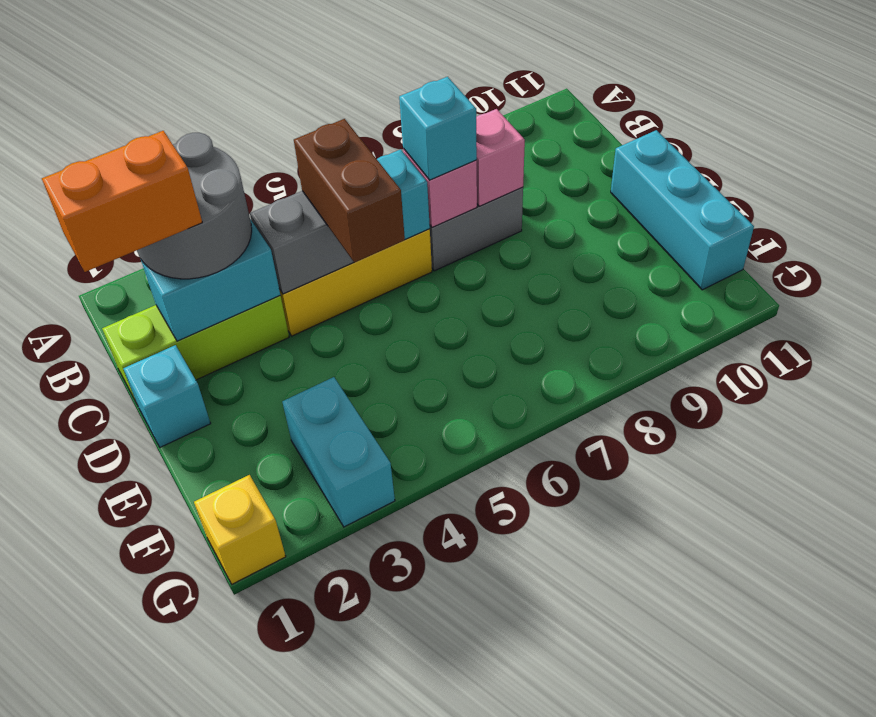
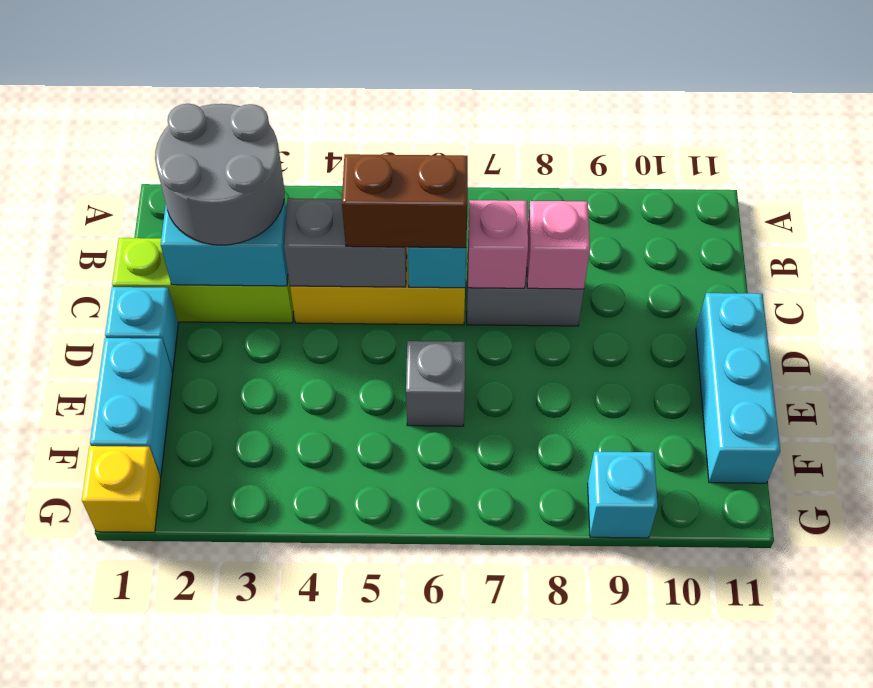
orange brick C1:C2 level 4 -> none
brown brick C5:D5 level 3 -> brown brick C5:C6 level 3
cyan brick C7 level 3 -> cyan brick G9 level 1
none -> grey brick E6 level 1
cyan brick F3:G3 level 1 -> cyan brick E1:F1 level 1

